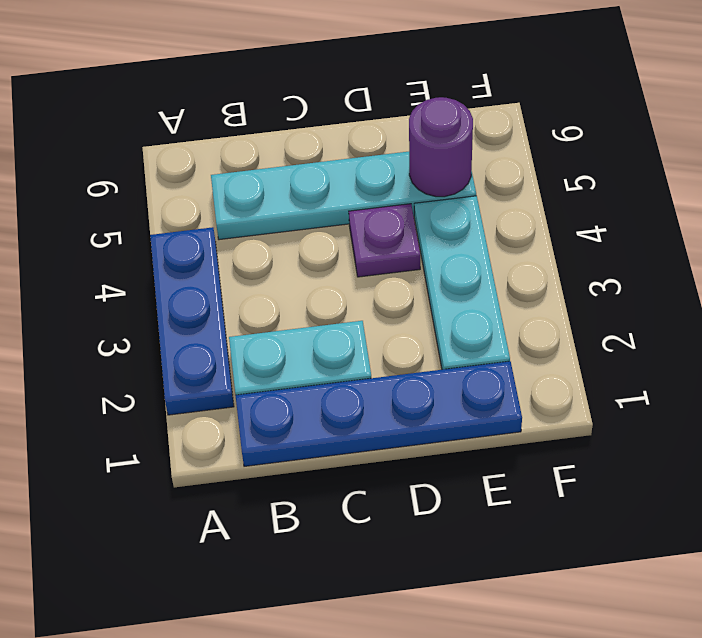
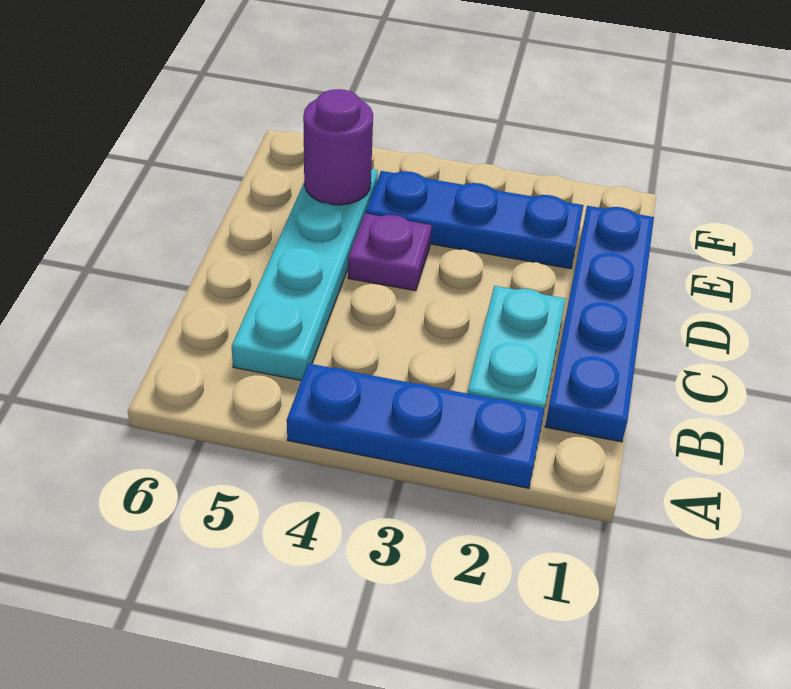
cyan plate E2:E4 level 1 -> blue plate E2:E4 level 1

